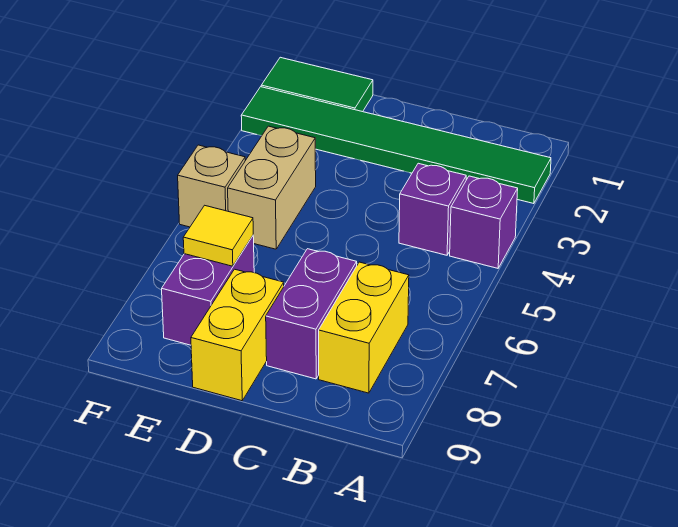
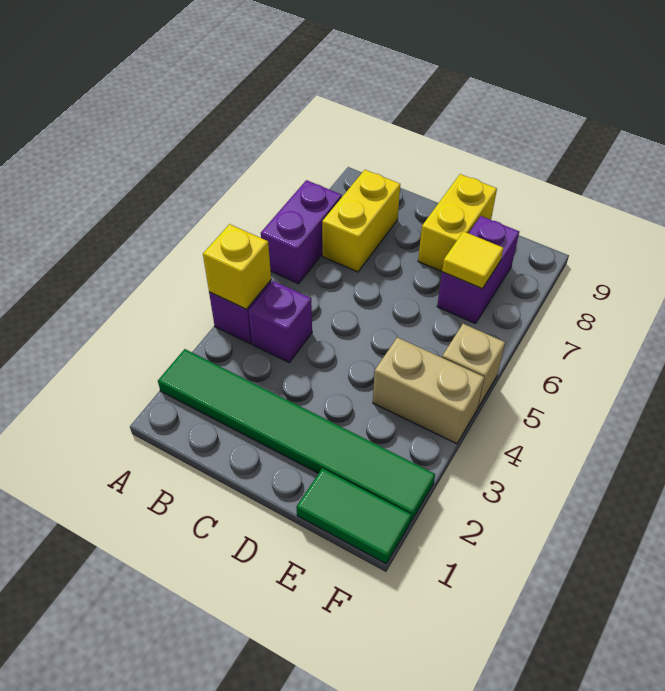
none -> yellow brick A4 level 2
purple brick C7:C8 level 1 -> purple brick A6:A7 level 1
tan brick E4:E5 level 1 -> tan brick E4:F4 level 1

